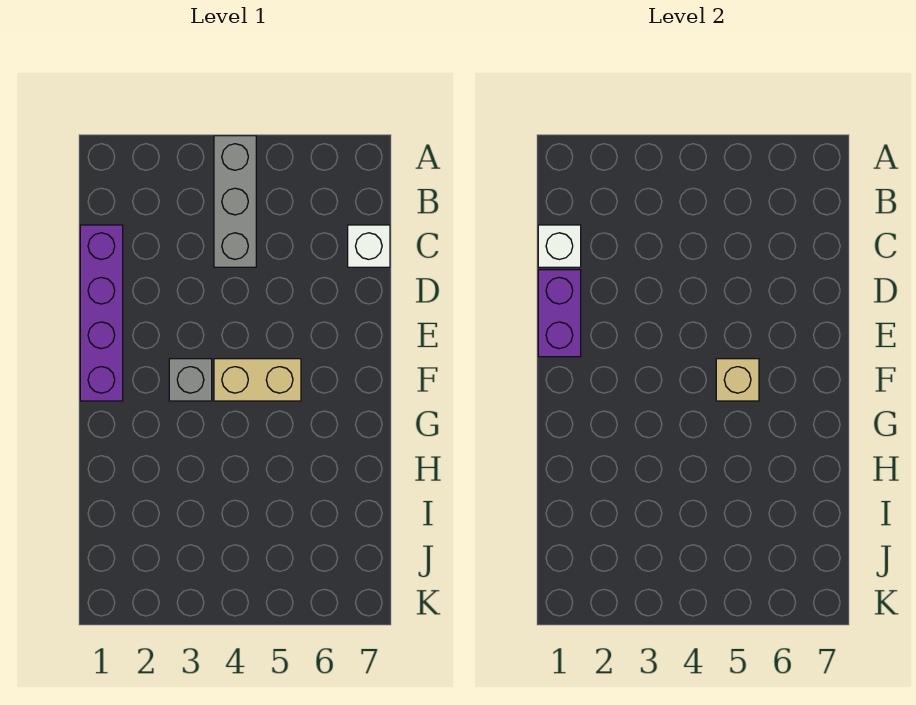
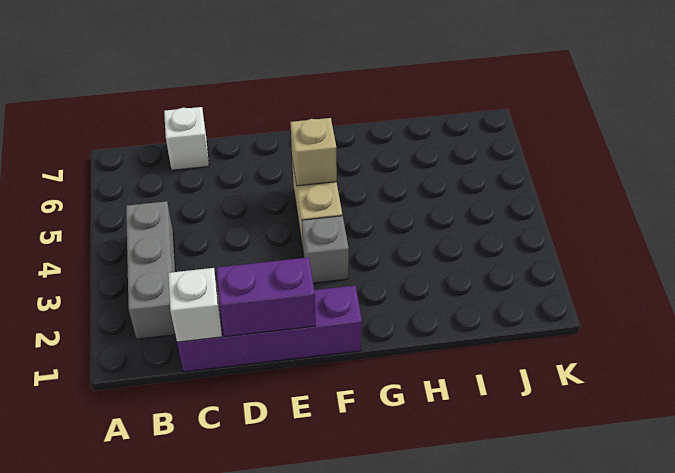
grey brick A4:C4 level 1 -> grey brick B2:B4 level 1

